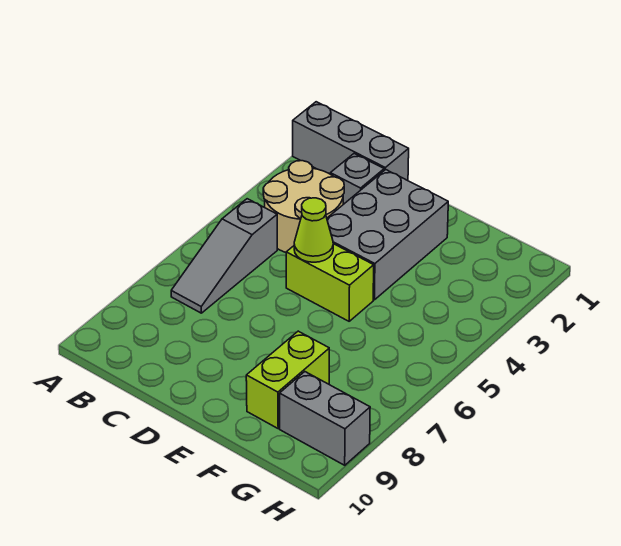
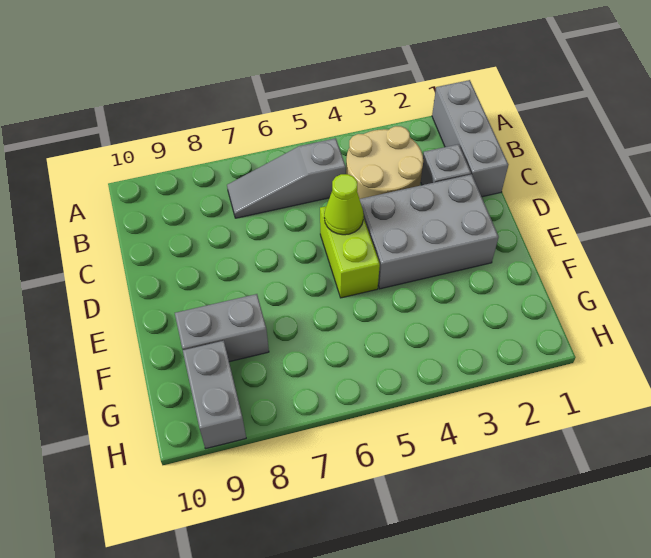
lime brick F8:F9 level 1 -> grey brick F8:F9 level 1

